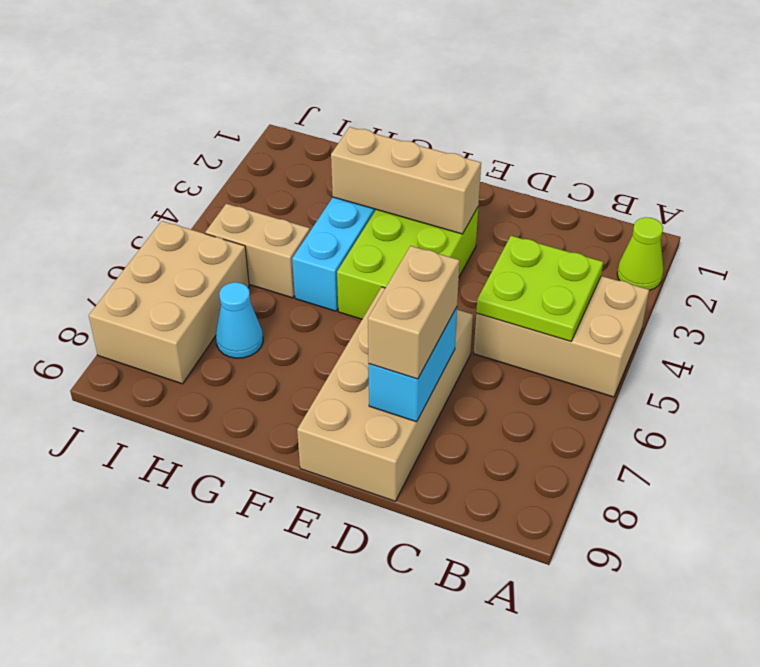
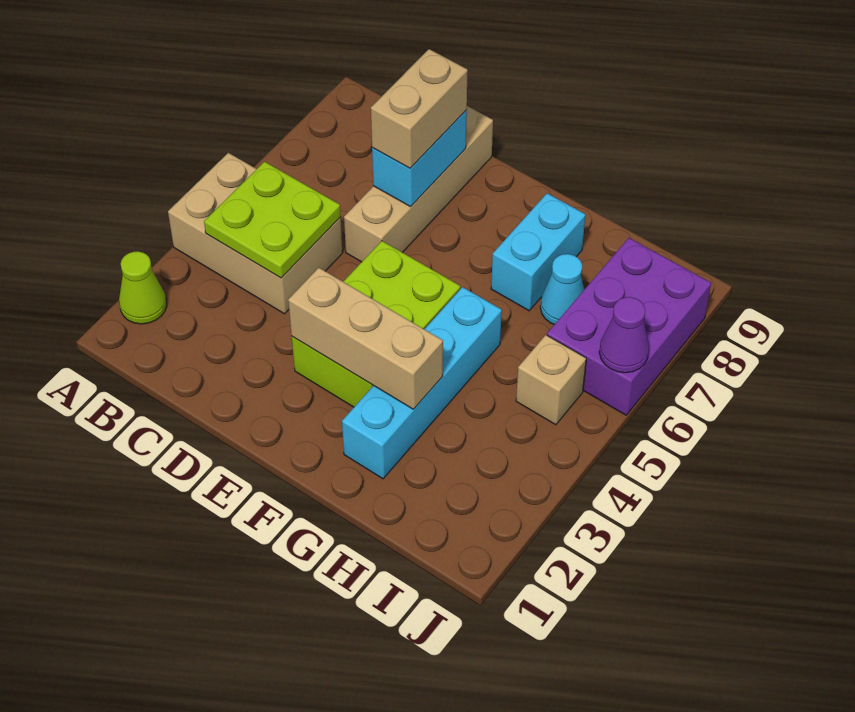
tan brick D6:E9 level 1 -> tan brick D6:D9 level 1
none -> cyan brick G7:G8 level 1
tan brick H5:I5 level 1 -> tan brick I5 level 1
tan brick I6:J8 level 1 -> purple brick I6:J8 level 1
none -> purple cone J6 level 2

